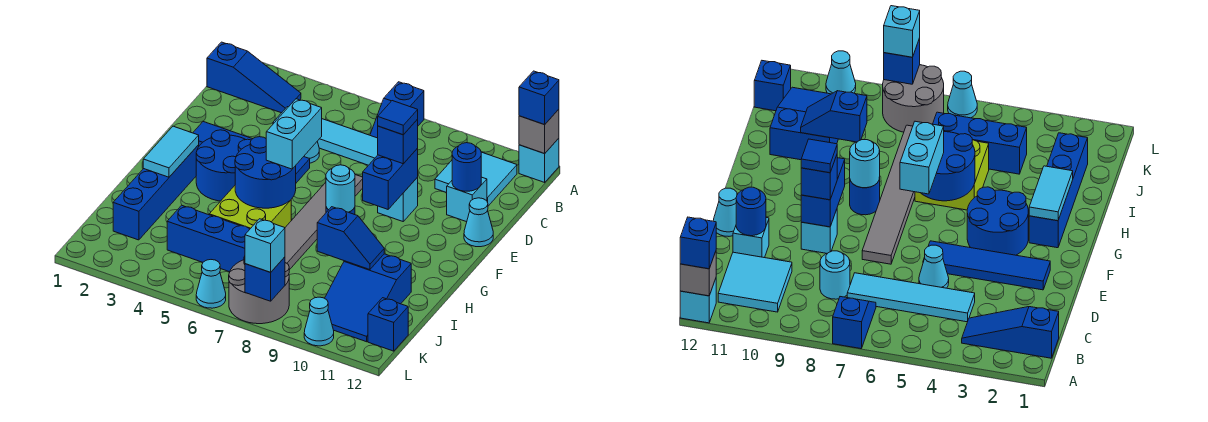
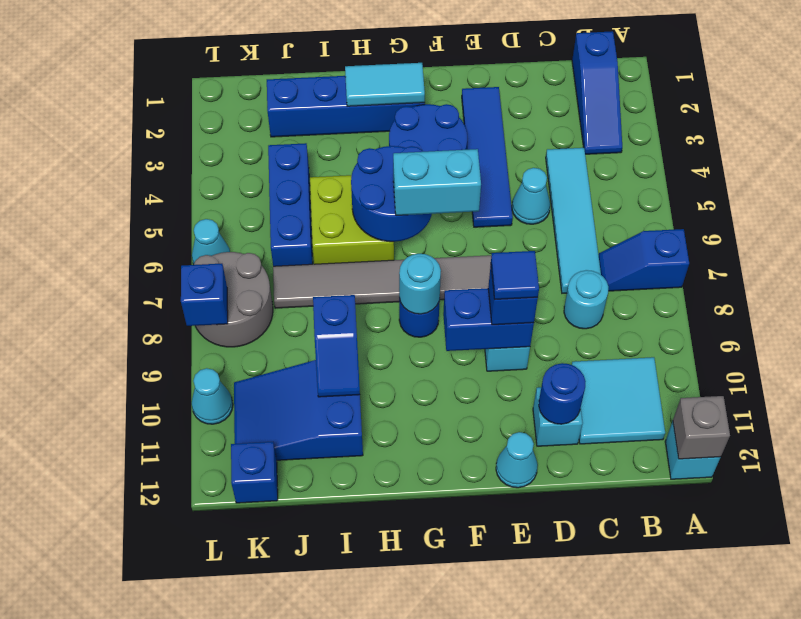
blue brick A12 level 3 -> none
cyan brick L8 level 3 -> none

